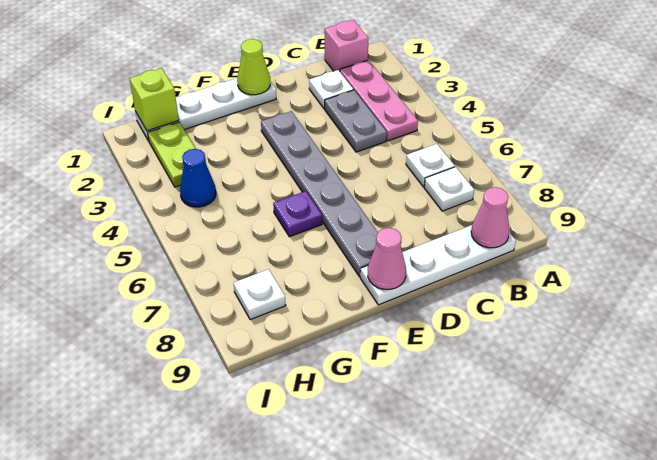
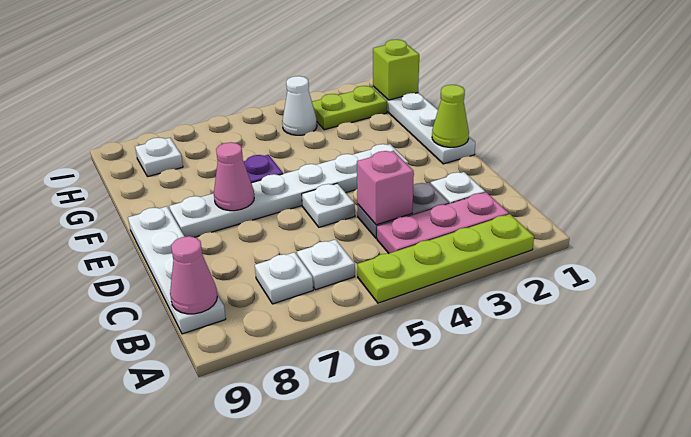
none -> lime plate A2:A5 level 1
pink brick B1 level 1 -> pink brick C4 level 2
none -> white plate D5 level 1
grey plate E3:E8 level 1 -> white plate E3:E8 level 1
pink cone E9 level 2 -> pink cone E7 level 2
blue cone H4 level 1 -> white cone H4 level 1

